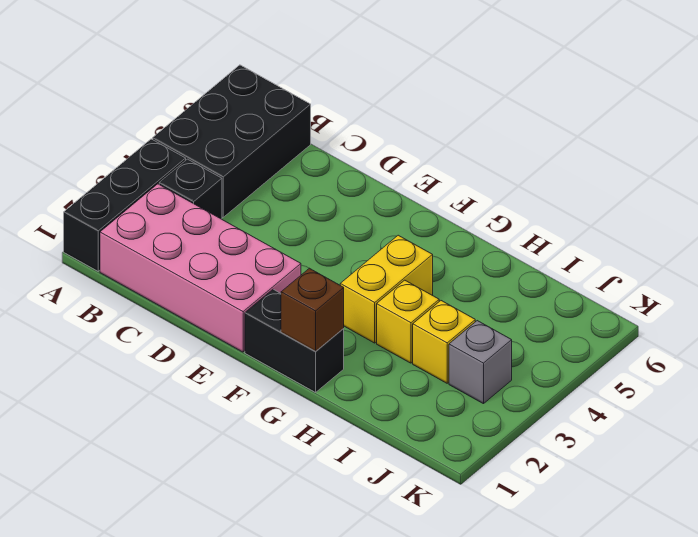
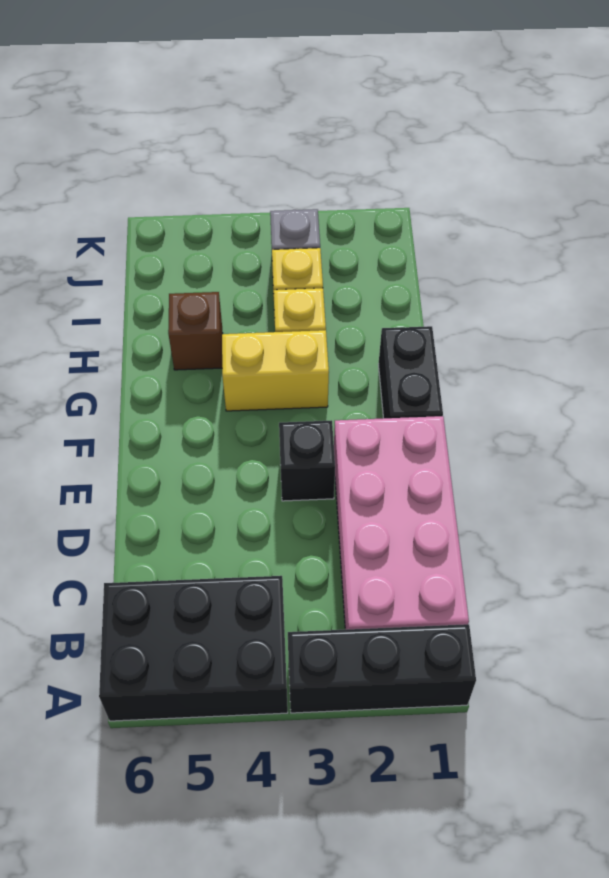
black brick B3 level 1 -> black brick E3 level 1
brown brick G1 level 2 -> brown brick H5 level 1

